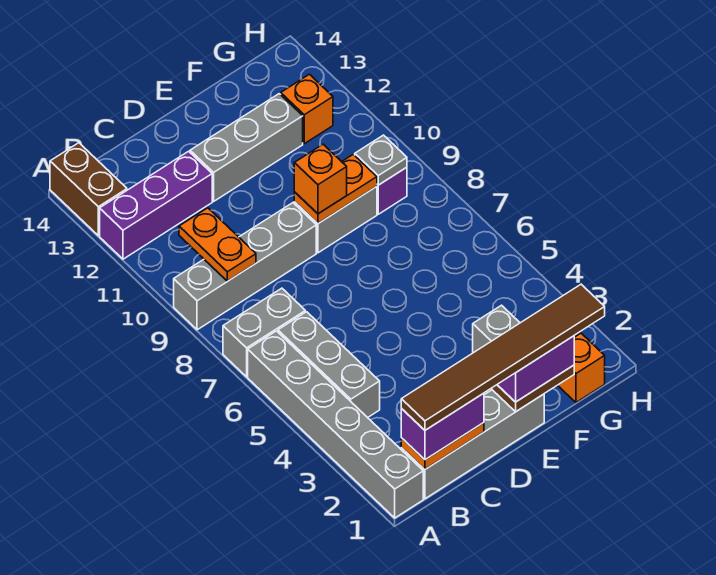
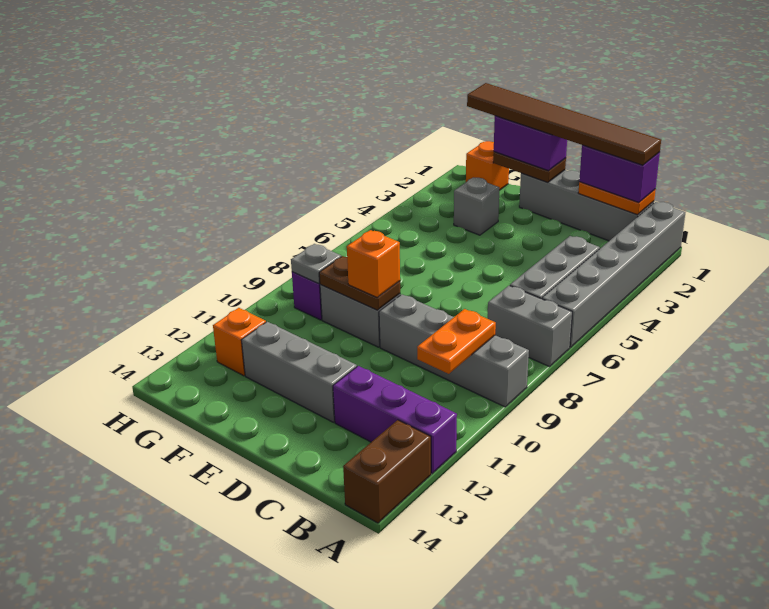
orange plate E9:F9 level 2 -> brown plate E9:F9 level 2

